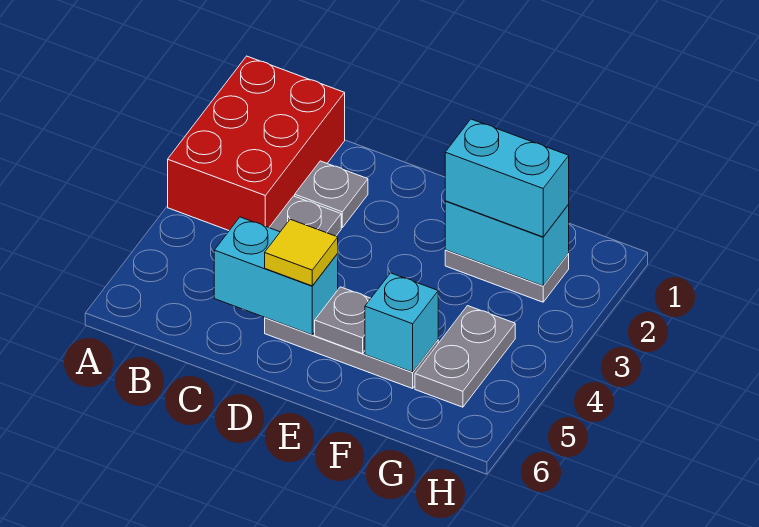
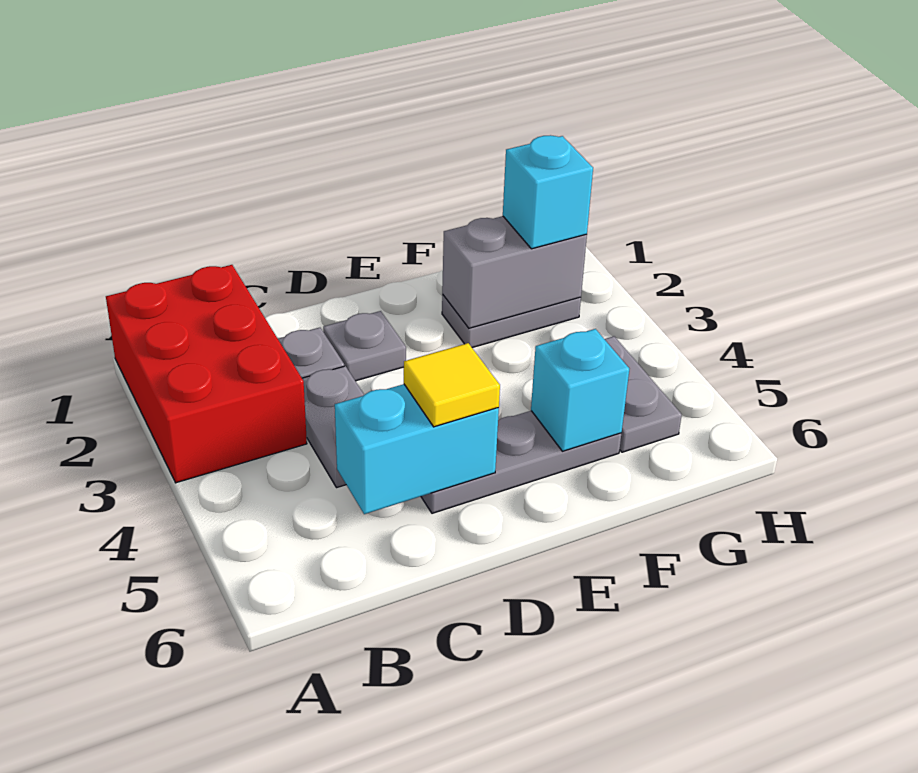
grey plate E5 level 2 -> grey plate D2 level 1
cyan brick F2:G2 level 2 -> grey brick F2:G2 level 2
cyan brick F2:G2 level 3 -> cyan brick G2 level 3

